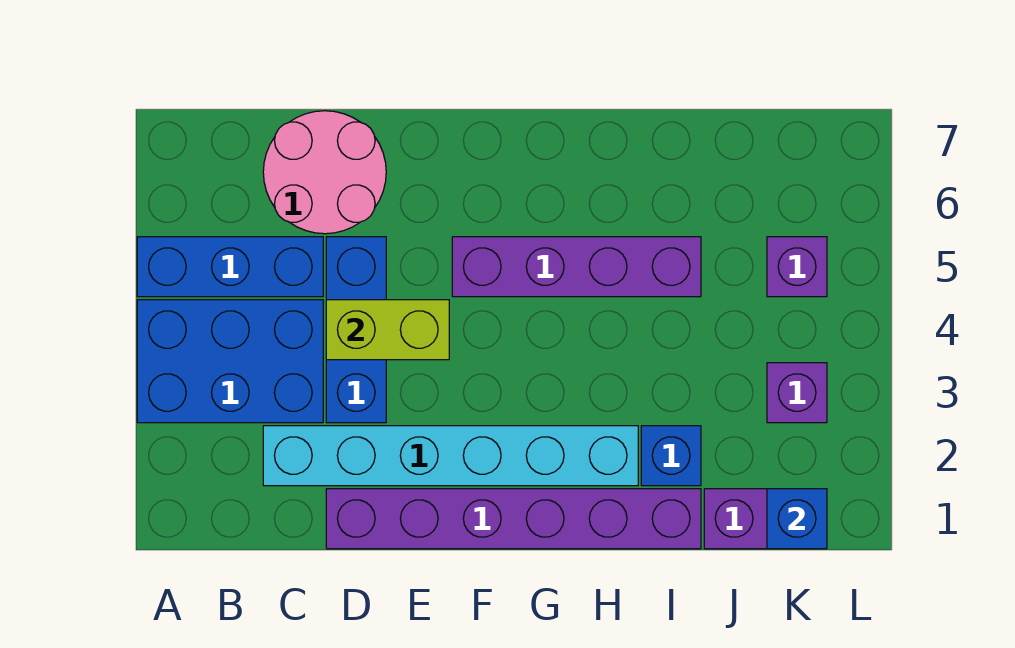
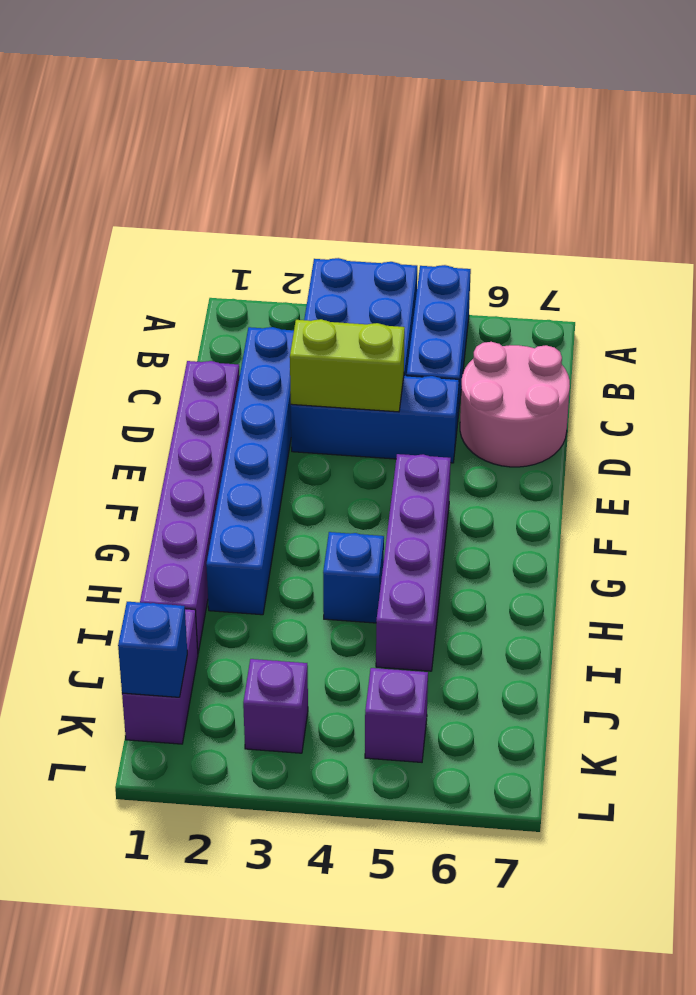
cyan brick C2:H2 level 1 -> blue brick C2:H2 level 1
lime brick D4:E4 level 2 -> lime brick D3:D4 level 2
blue brick I2 level 1 -> blue brick H4 level 1

